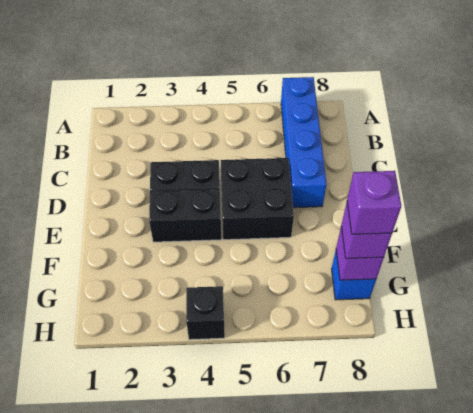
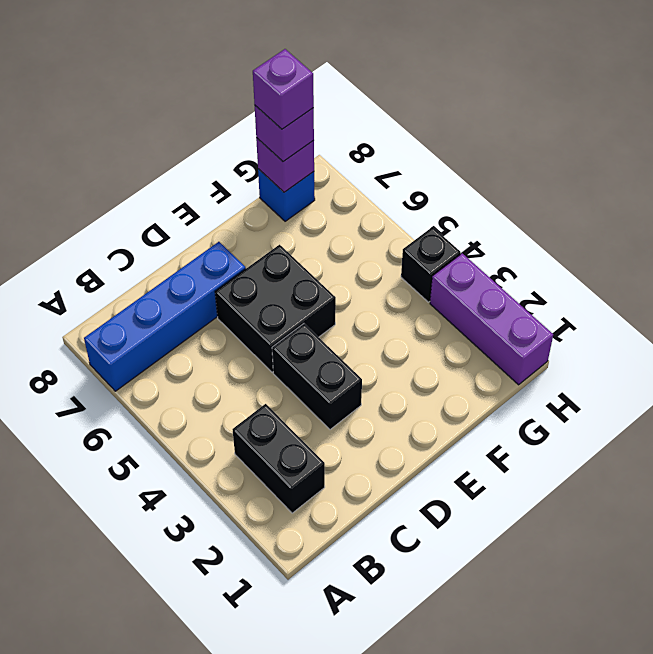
black brick E3:E4 level 1 -> black brick B2:B3 level 1
none -> purple brick H1:H3 level 1

